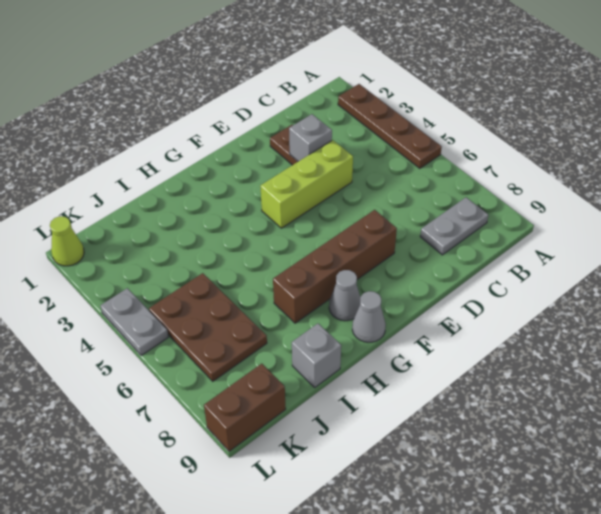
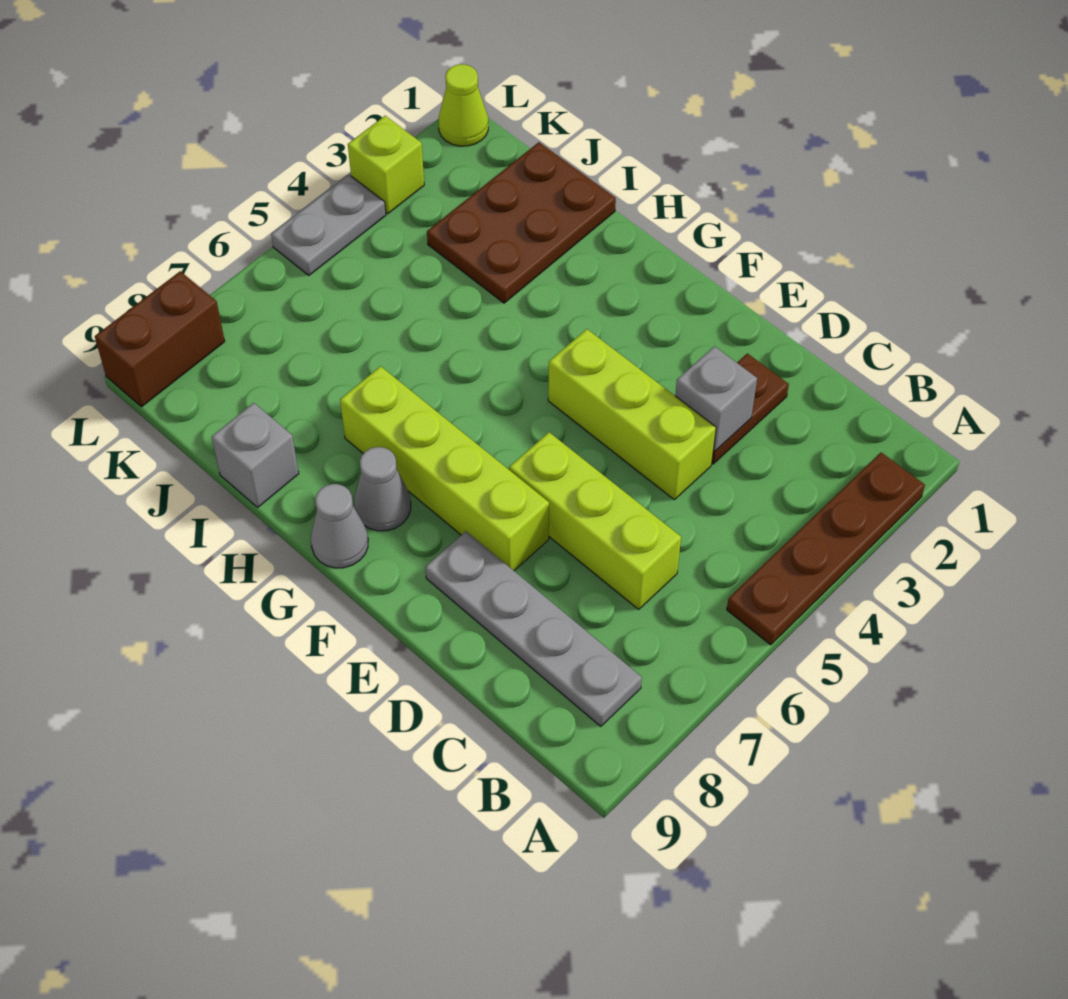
grey plate B8:C8 level 1 -> grey plate B8:E8 level 1
none -> lime brick C6:E6 level 1
brown brick E7:H7 level 1 -> lime brick E7:H7 level 1
brown plate J5:K7 level 1 -> brown plate I1:J3 level 1
brown brick K9:L9 level 1 -> brown brick L8:L9 level 1
none -> lime brick L3 level 1

